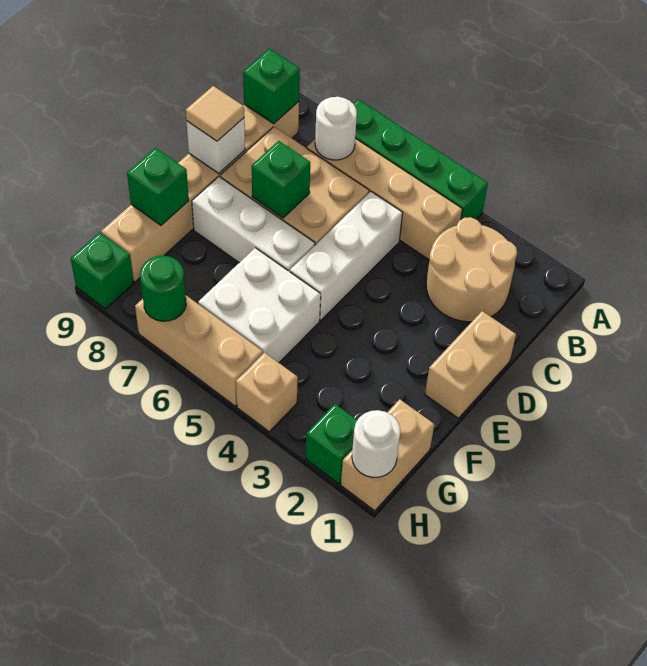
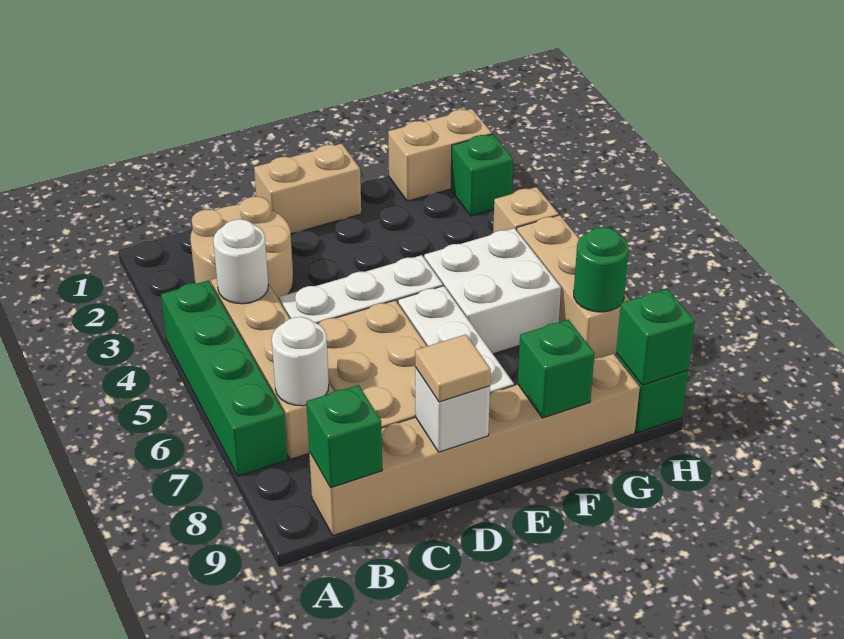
green brick D7 level 2 -> green brick H9 level 2
white round brick H1 level 2 -> white round brick B4 level 2

